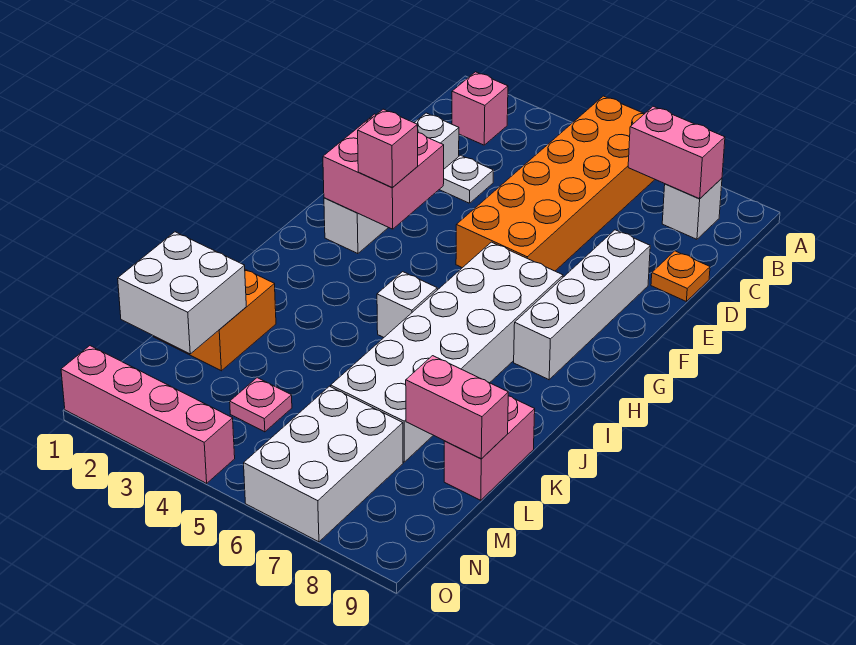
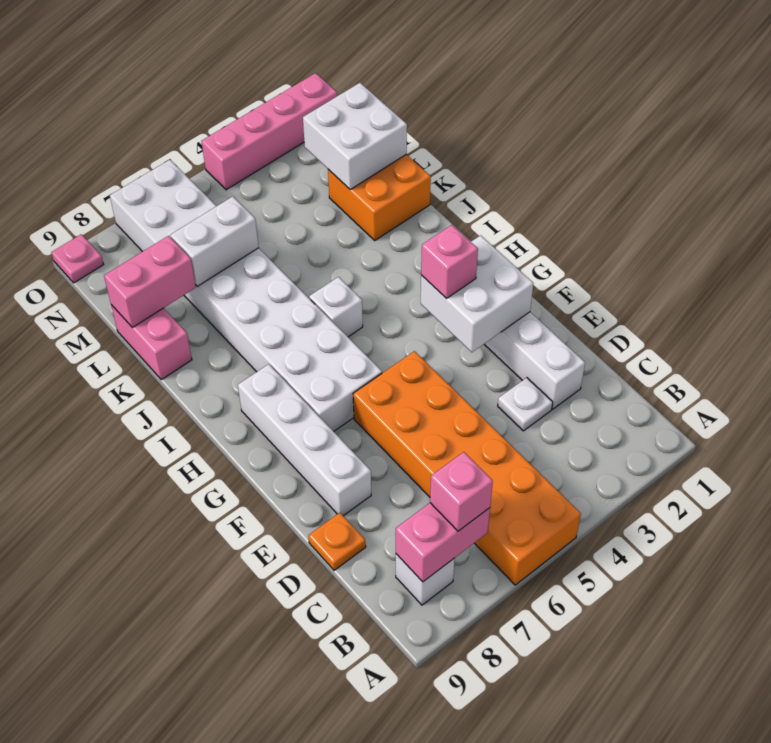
pink brick B2 level 1 -> pink brick B7 level 3
pink brick F2:G3 level 2 -> white brick F2:G3 level 2
none -> white brick L6:L7 level 2
pink plate M4 level 1 -> pink plate O9 level 1

